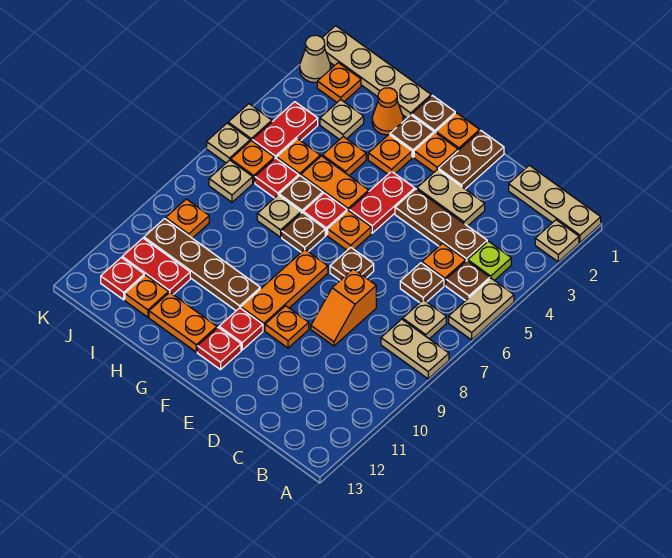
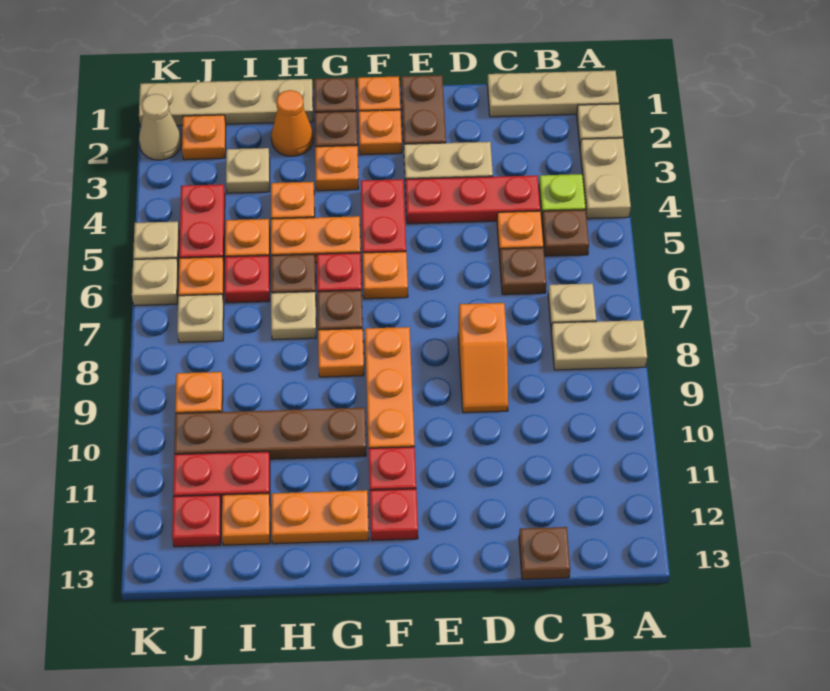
tan plate A5:A6 level 1 -> tan plate A3:A4 level 1
brown plate C4:E4 level 1 -> red plate C4:E4 level 1
brown plate E7 level 1 -> brown plate C13 level 1
orange plate E10 level 1 -> orange plate G8 level 1

